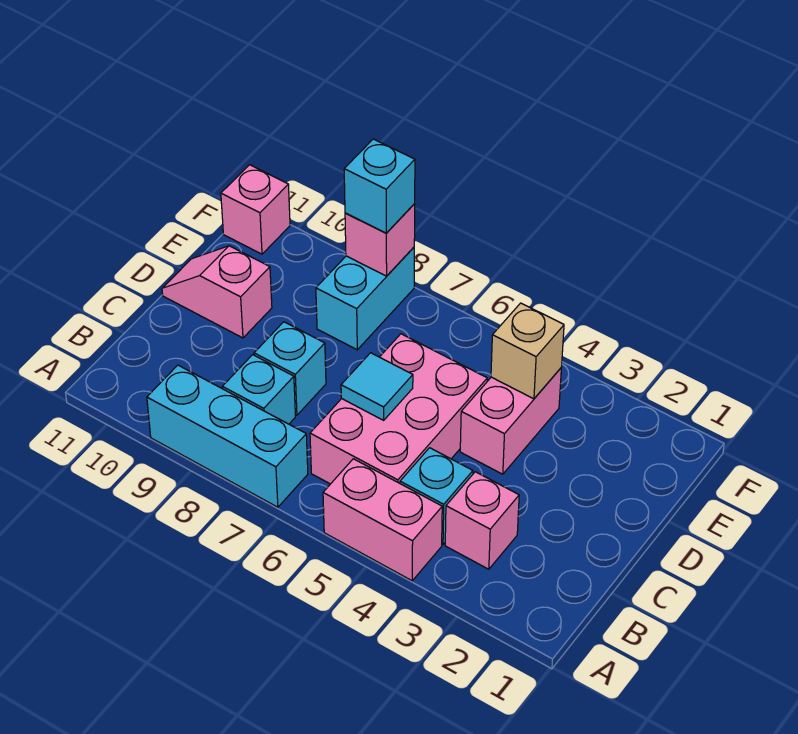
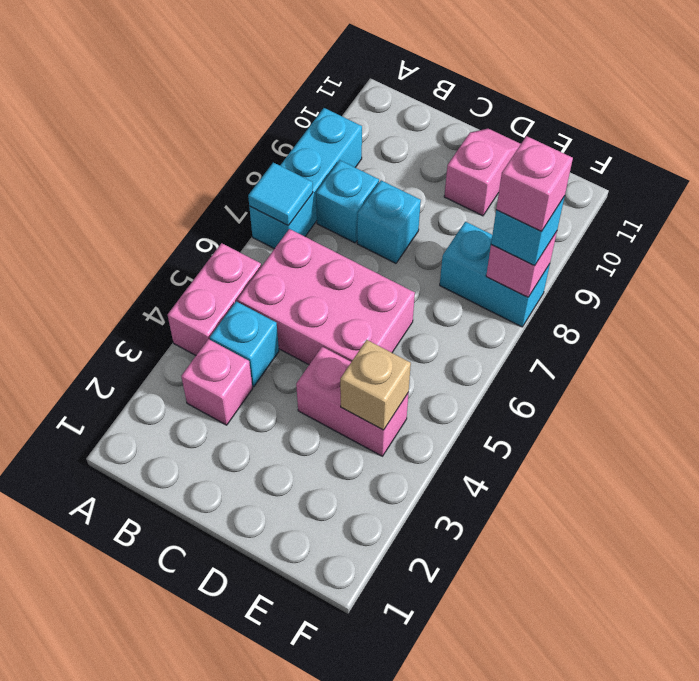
cyan tile C6 level 2 -> cyan tile A7 level 2
pink brick F11 level 1 -> pink brick F8 level 4

